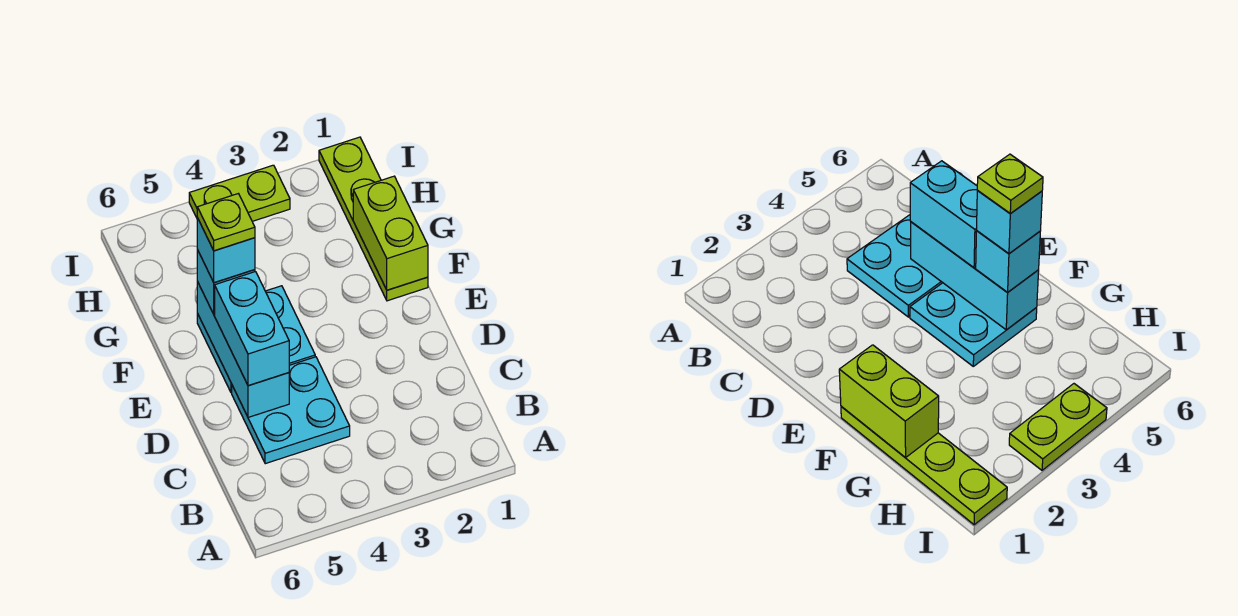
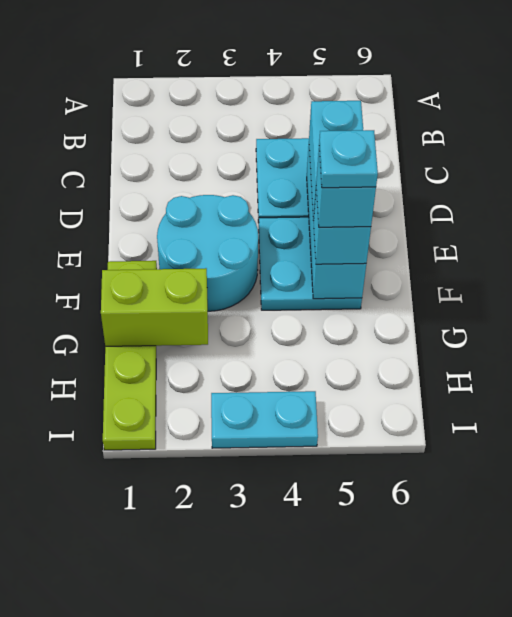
none -> cyan round brick E2:F3 level 1
lime brick F1:G1 level 2 -> lime brick G1:G2 level 2
lime plate F5 level 5 -> cyan plate F5 level 5
lime plate I3:I4 level 1 -> cyan plate I3:I4 level 1

